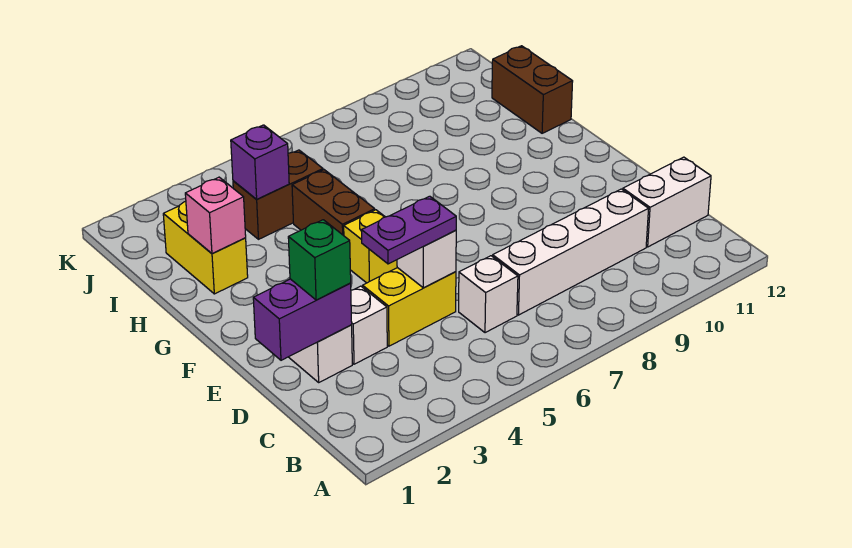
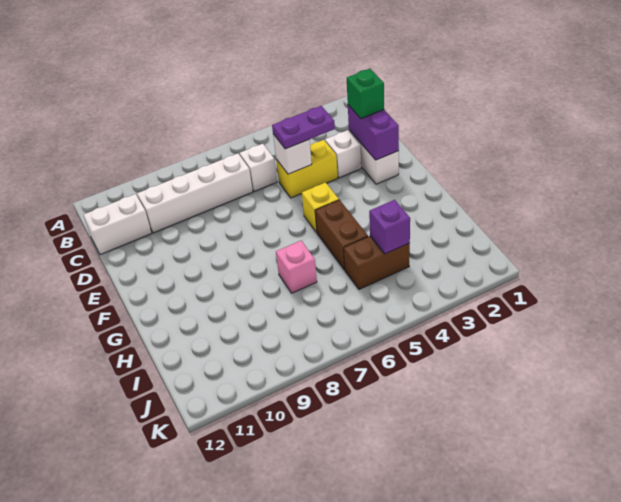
purple brick D1:D2 level 2 -> purple brick D2:E2 level 2
yellow brick H2:I2 level 1 -> none
pink brick H2 level 2 -> pink brick H7 level 1
brown brick H12:I12 level 1 -> none

